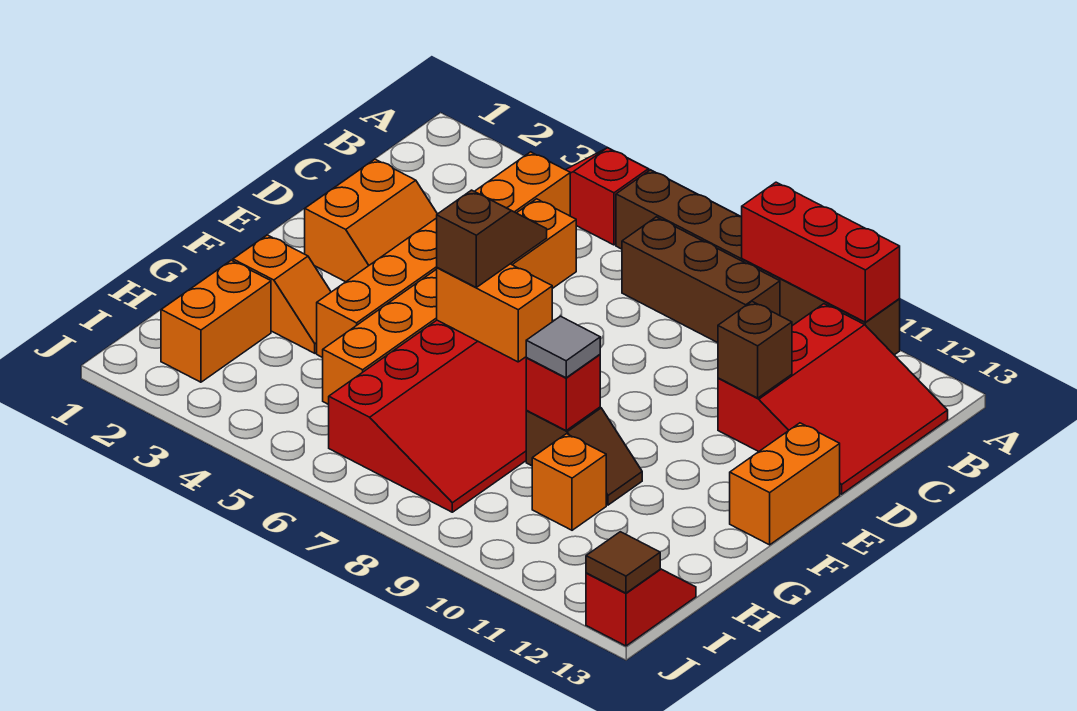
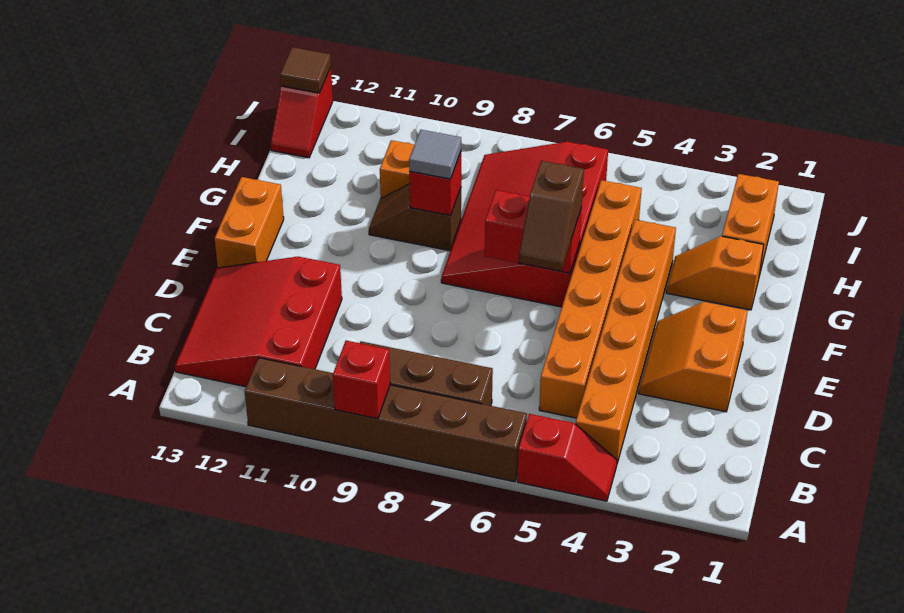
red brick A9:A11 level 2 -> red brick A9 level 2
brown brick D11 level 2 -> none
orange brick F6:F7 level 2 -> red brick F6:F7 level 2

